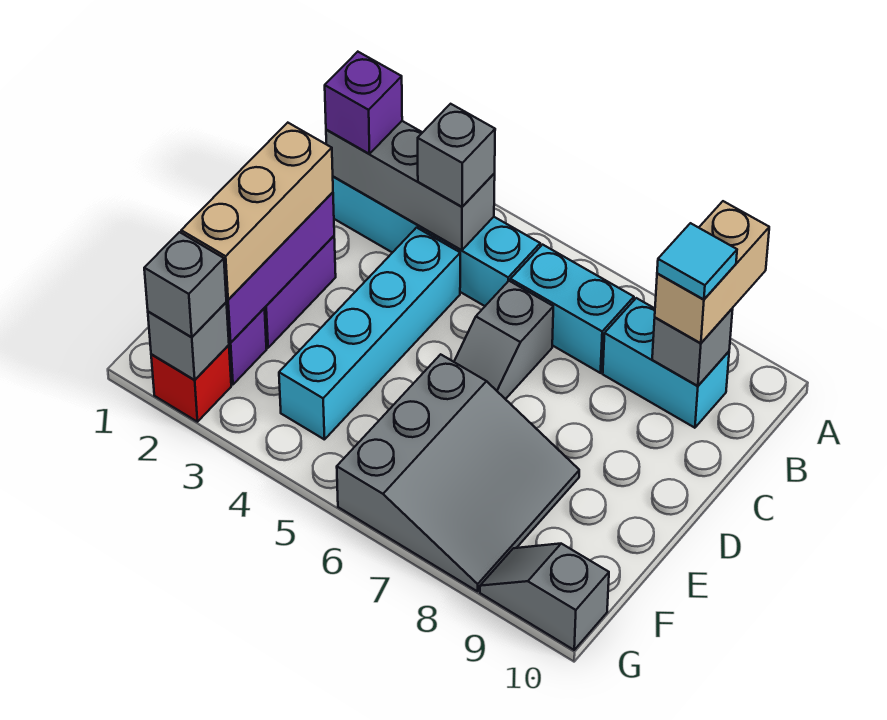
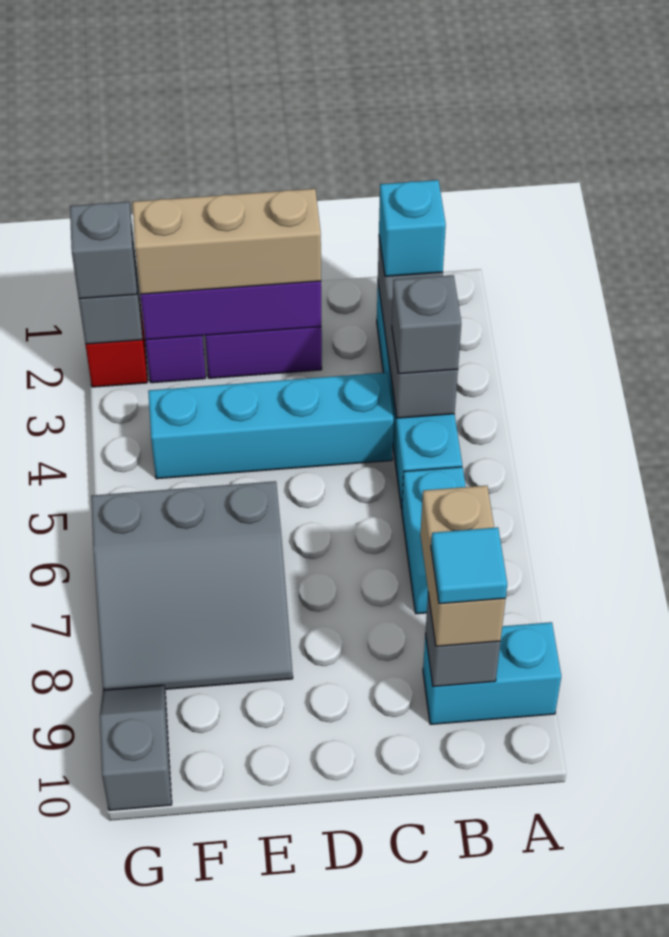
tan brick A9:B9 level 3 -> tan brick B8:B9 level 3
purple brick B2 level 3 -> cyan brick B2 level 3
cyan brick B8:B9 level 1 -> cyan brick A9:B9 level 1
grey slope C6:D6 level 1 top C -> none

